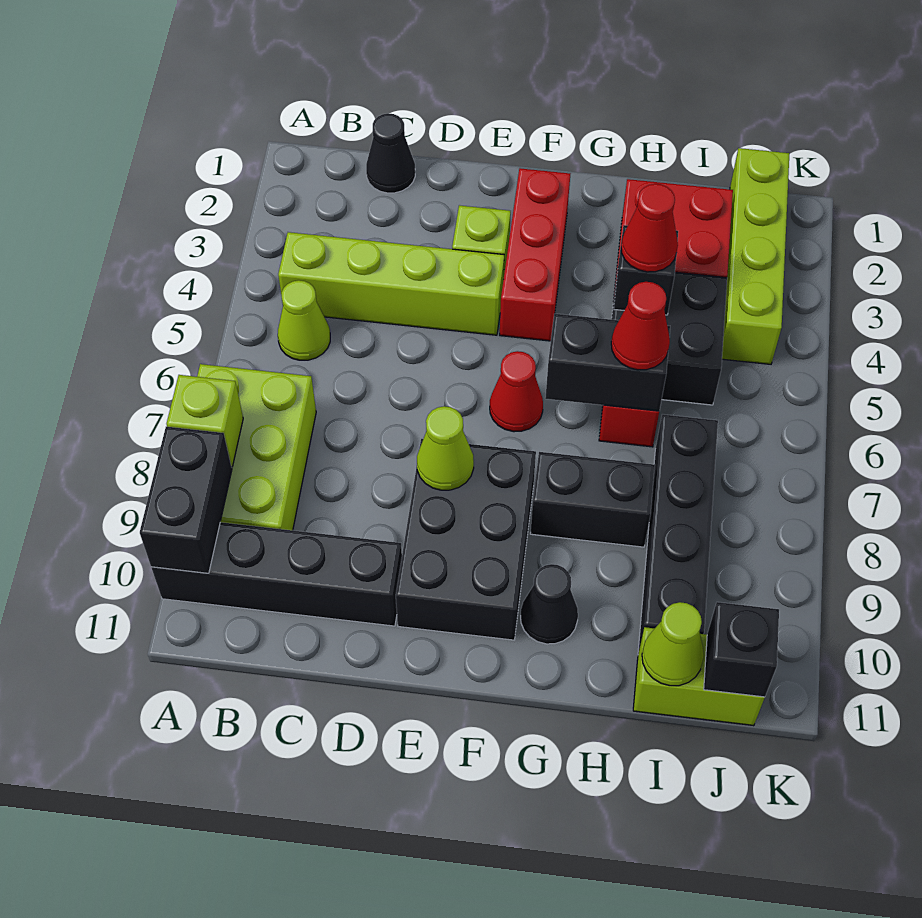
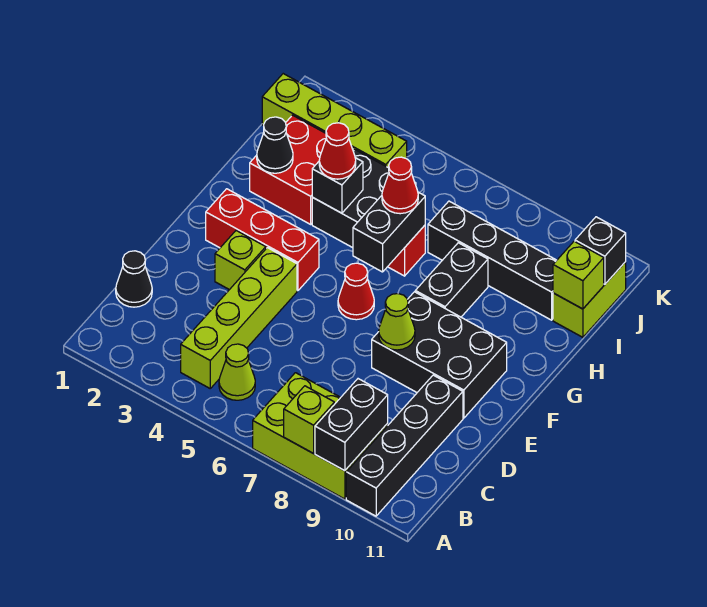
black brick A9:A10 level 2 -> black brick A9:B9 level 2
black cone G10 level 1 -> black cone H2 level 2
lime cone I11 level 2 -> lime brick I11 level 2

